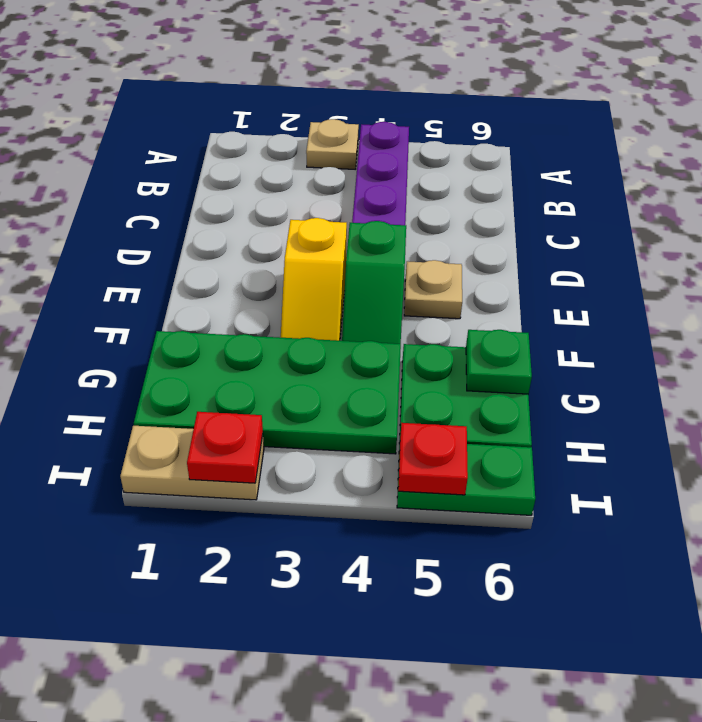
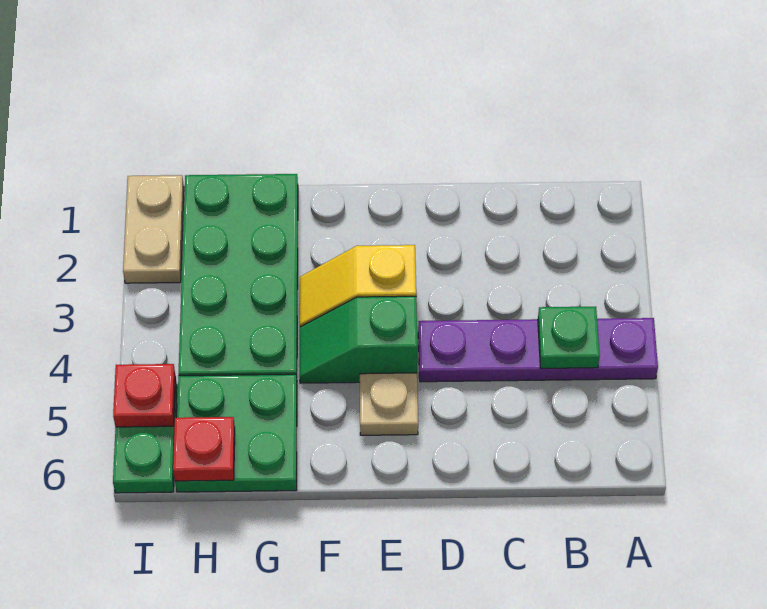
tan plate A3 level 1 -> none
green plate G6 level 2 -> green plate B4 level 2
red plate I2 level 2 -> red plate H6 level 2

